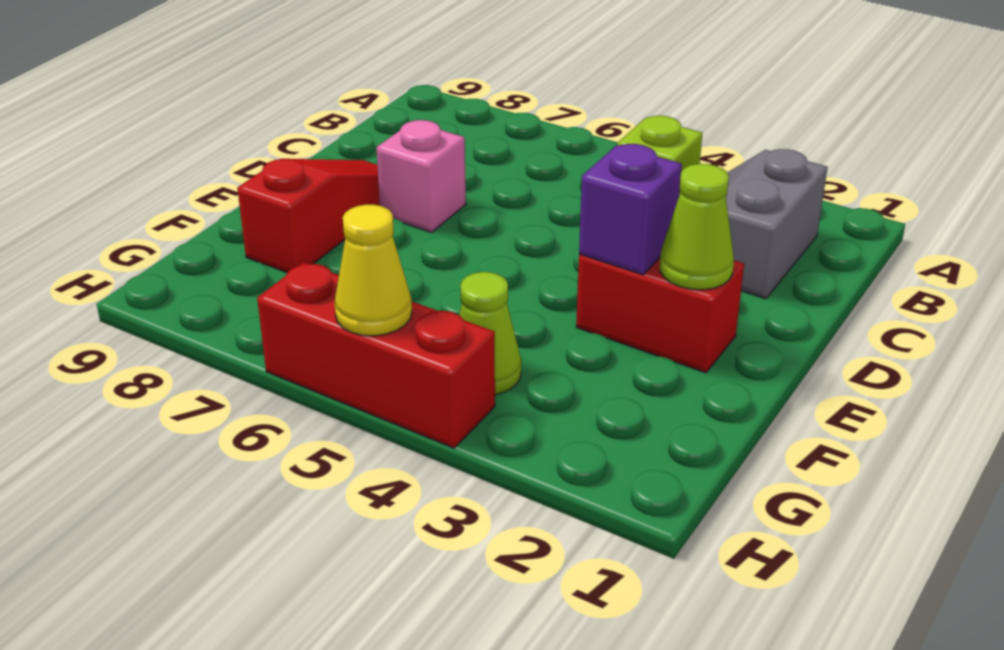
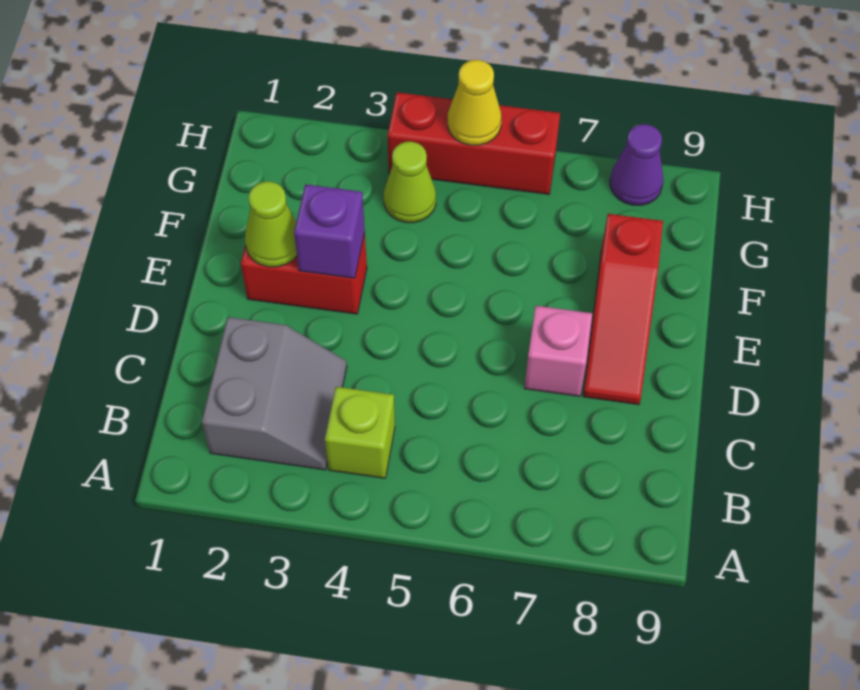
none -> purple cone H8 level 1

